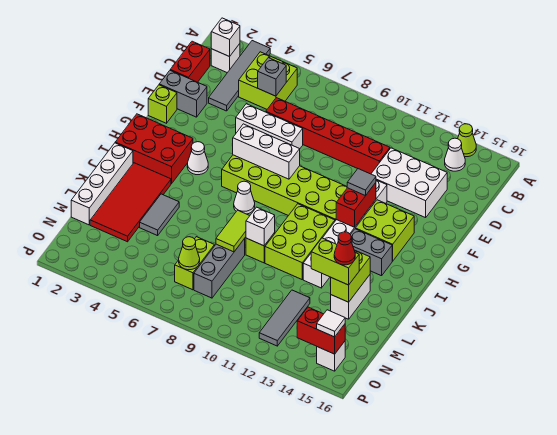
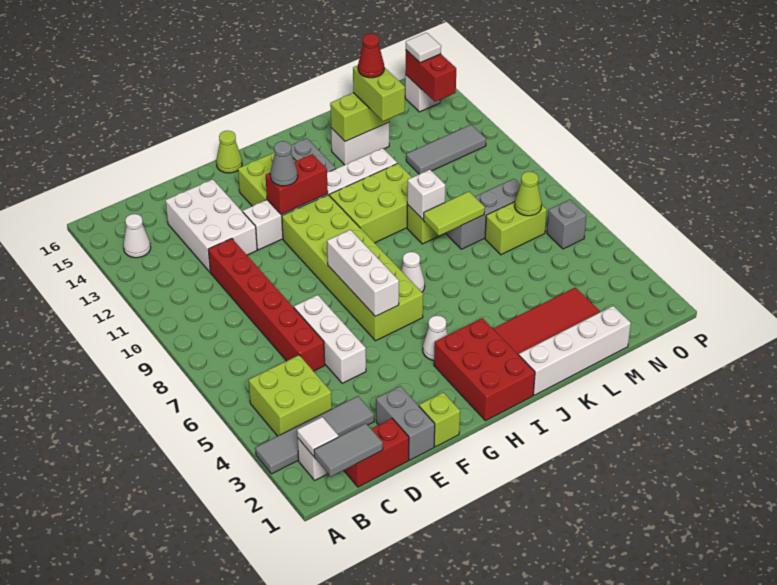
lime cone A14 level 1 -> lime cone G16 level 1
white brick B2 level 2 -> white tile B2 level 2
grey brick C5 level 2 -> grey brick O6 level 1
grey tile G12 level 3 -> grey cone G12 level 3
grey tile K4:L4 level 1 -> grey tile B1:C1 level 2

